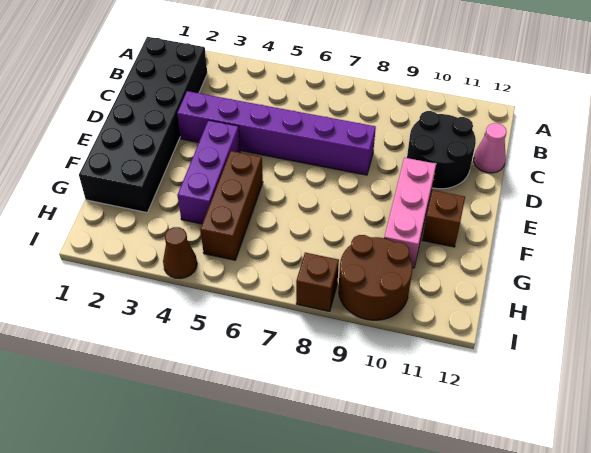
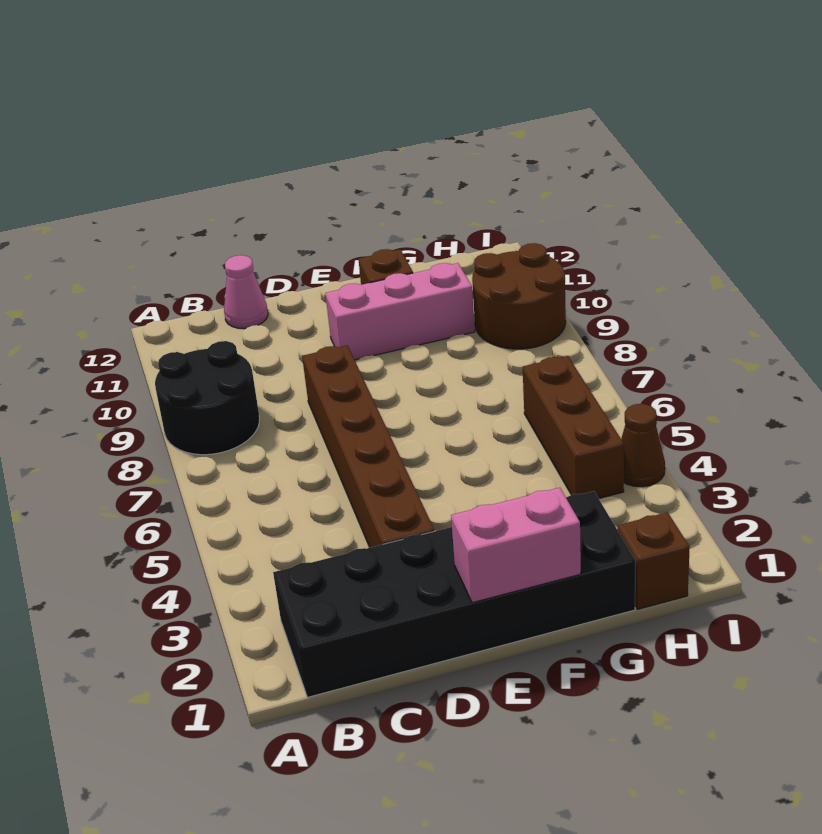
black round brick C10:D11 level 1 -> black round brick A8:B9 level 1
purple brick D3:D8 level 1 -> brown brick D3:D8 level 1
none -> pink brick E1:F1 level 2
purple brick E4:G4 level 1 -> none
brown brick F5:H5 level 1 -> brown brick H4:H6 level 1
brown brick I8 level 1 -> brown brick H1 level 1

